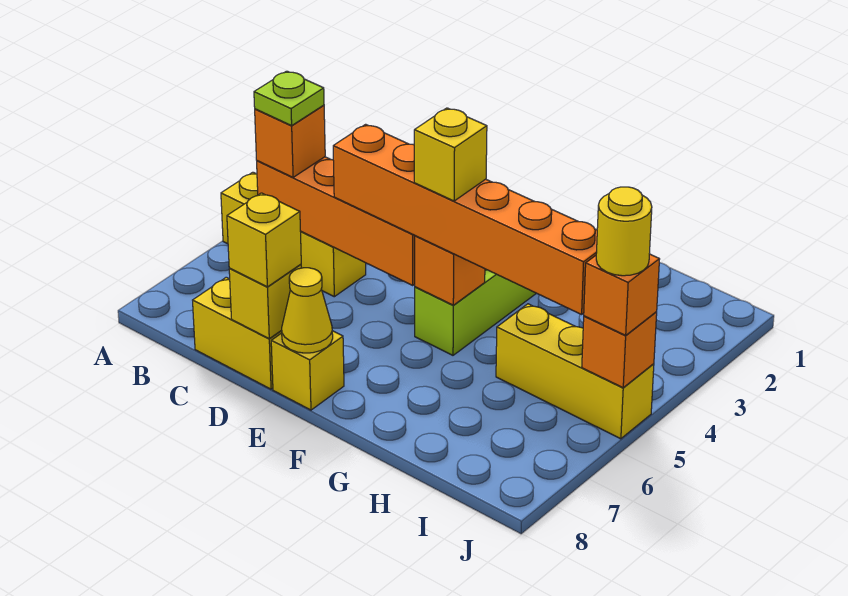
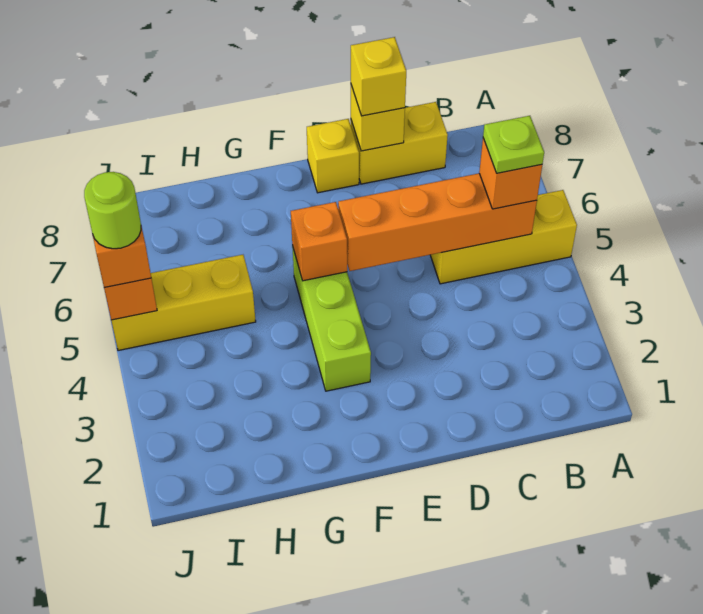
orange brick D5:I5 level 3 -> none
yellow cone E8 level 2 -> none
yellow brick F5 level 4 -> none
yellow round brick J5 level 4 -> lime round brick J5 level 4

